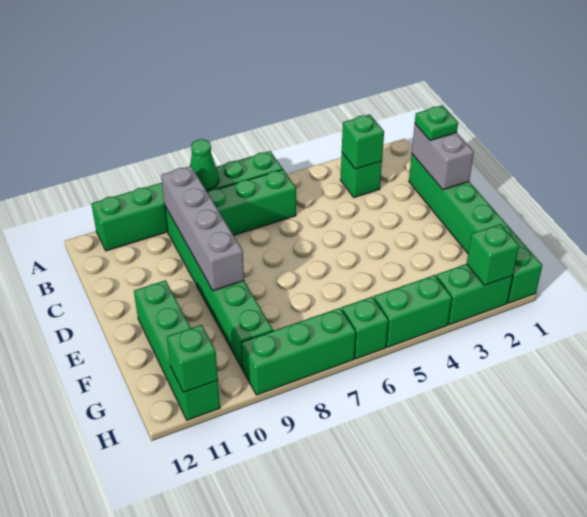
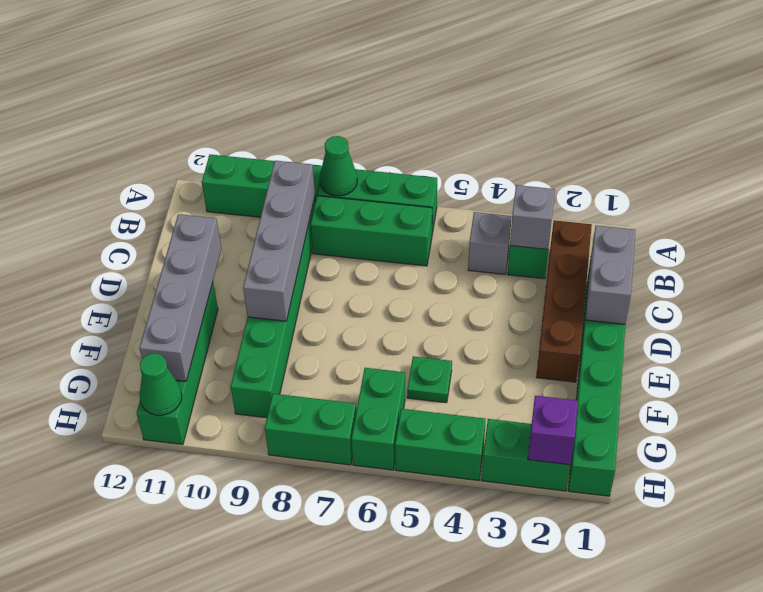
none -> brown brick B2:E2 level 1
green brick B3 level 2 -> grey brick B3 level 2
none -> grey brick B4 level 1
green plate C1 level 3 -> green plate F5 level 1
none -> grey brick D11:G11 level 2
green brick H2 level 2 -> purple brick H2 level 2
green brick H6 level 1 -> green brick G6:H6 level 1
green brick H7:H9 level 1 -> green brick H7:H8 level 1
green brick H11 level 2 -> green cone H11 level 2

